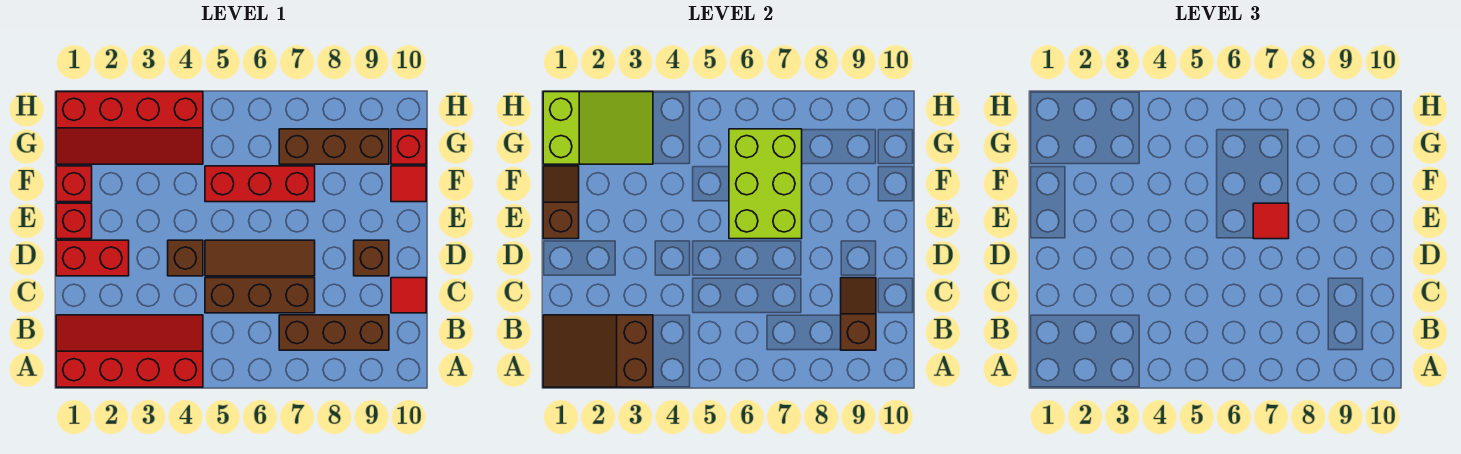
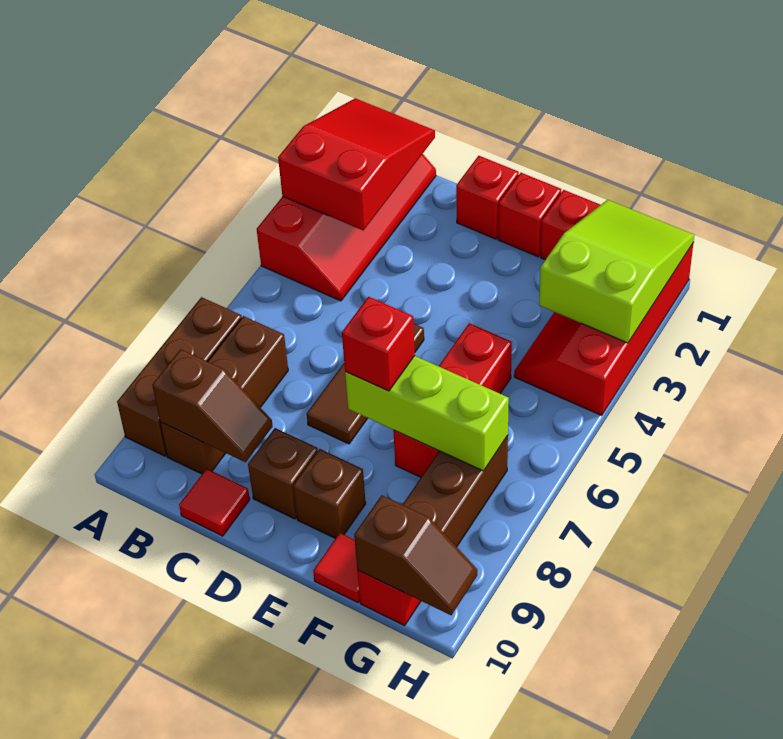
brown slope A1:B3 level 2 top 3 -> red slope A1:B3 level 2 top 3
brown brick C5:C7 level 1 -> brown brick A7:A9 level 1
red brick D1:D2 level 1 -> red brick D1 level 1
brown brick D4 level 1 -> brown brick E9 level 1
brown slope E1:F1 level 2 top E -> brown slope G10:H10 level 2 top G
lime brick E6:G7 level 2 -> lime brick E7:G7 level 2
red tile E7 level 3 -> red brick E7 level 3
lime slope G1:H3 level 2 top 1 -> lime slope G1:H3 level 2 top 3

